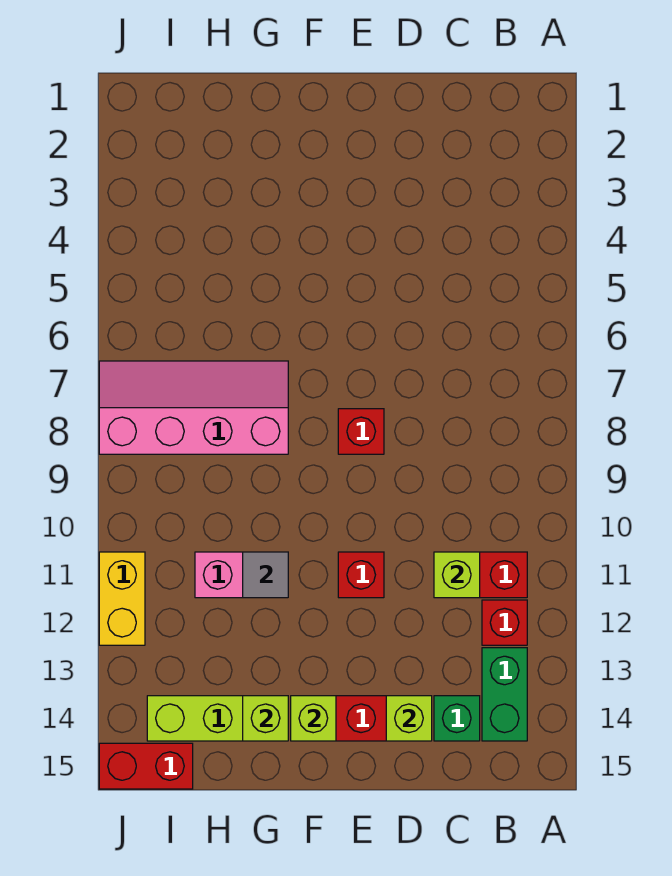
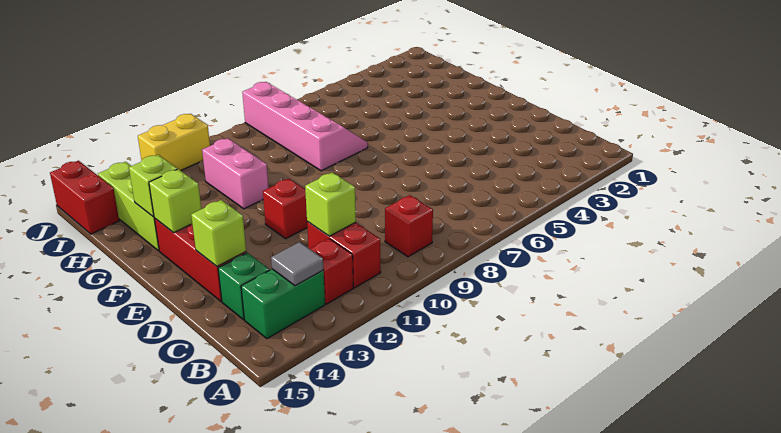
red brick E8 level 1 -> red brick B9 level 1
grey tile G11 level 2 -> grey tile B13 level 2

